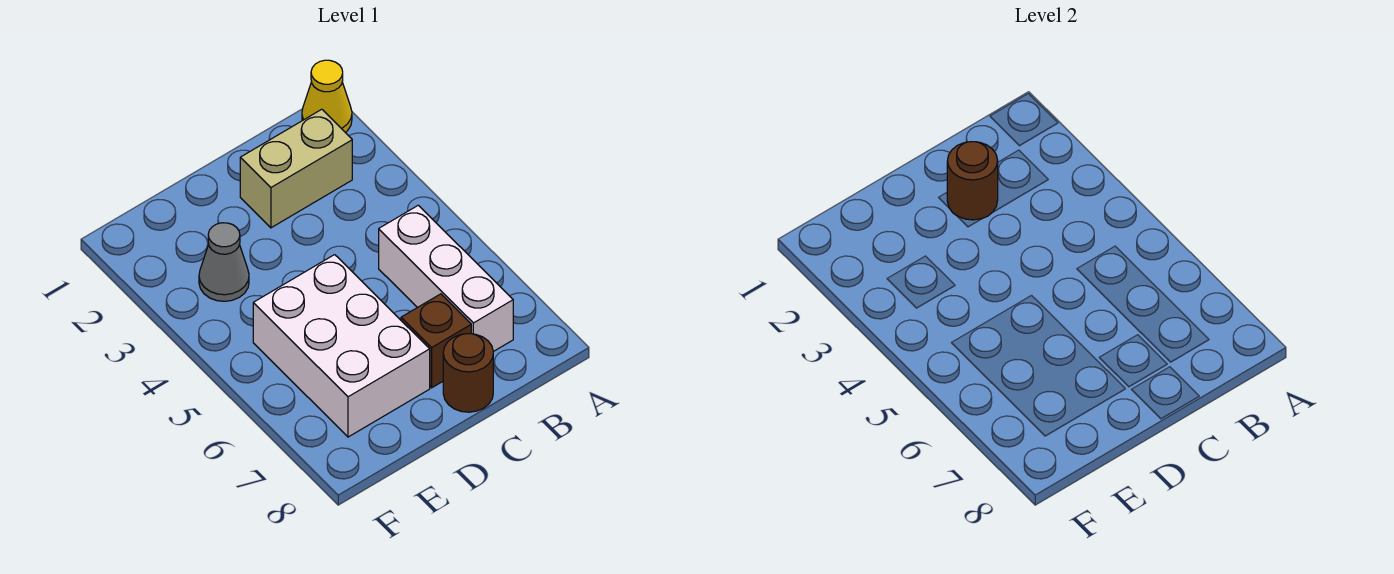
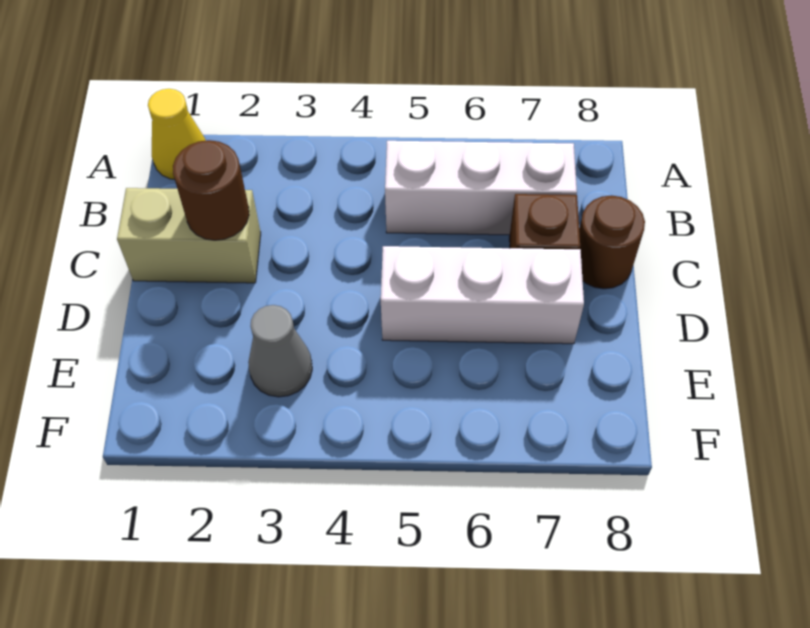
tan brick B2:C2 level 1 -> tan brick C1:C2 level 1
white brick D5:E7 level 1 -> white brick D5:D7 level 1

